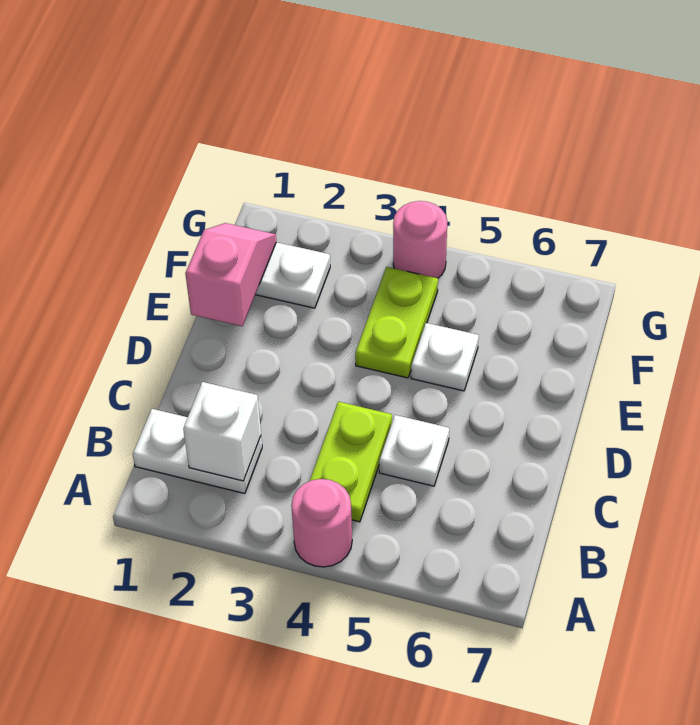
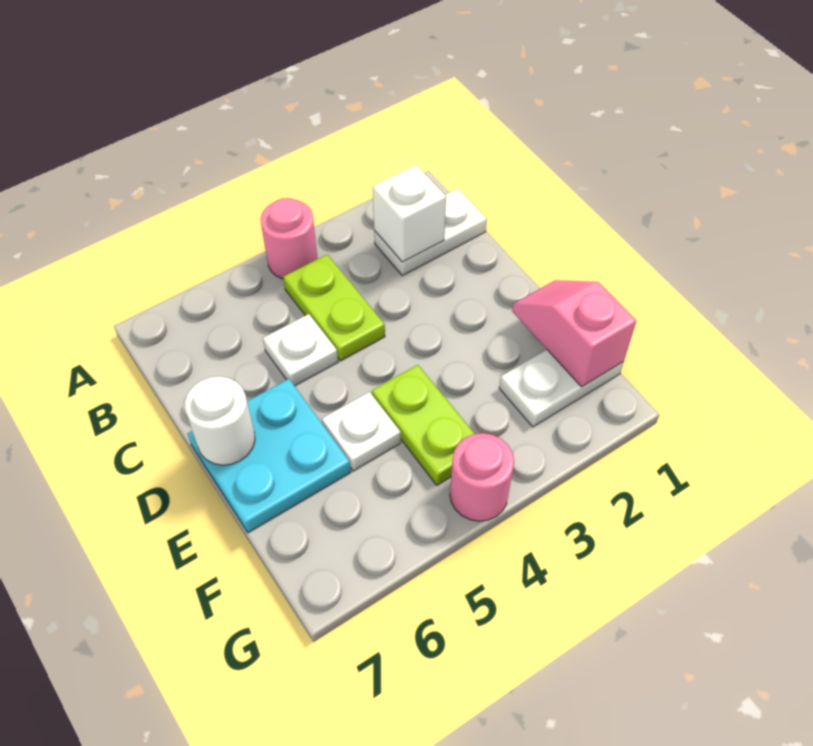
none -> cyan plate D6:E7 level 1
none -> white round brick D7 level 2
pink slope E1:F1 level 2 top E -> pink slope E1:F1 level 2 top F

